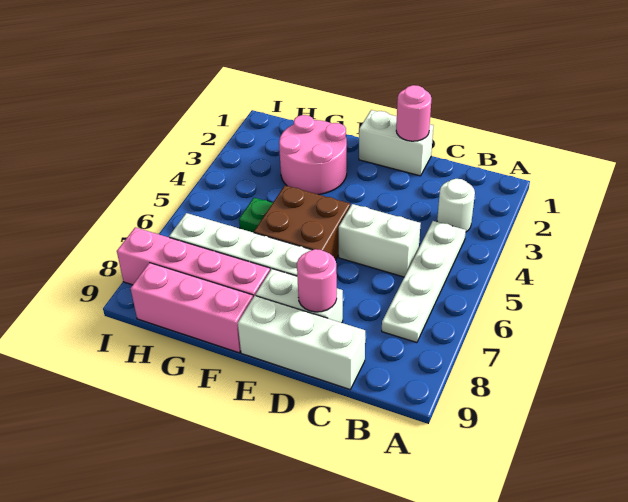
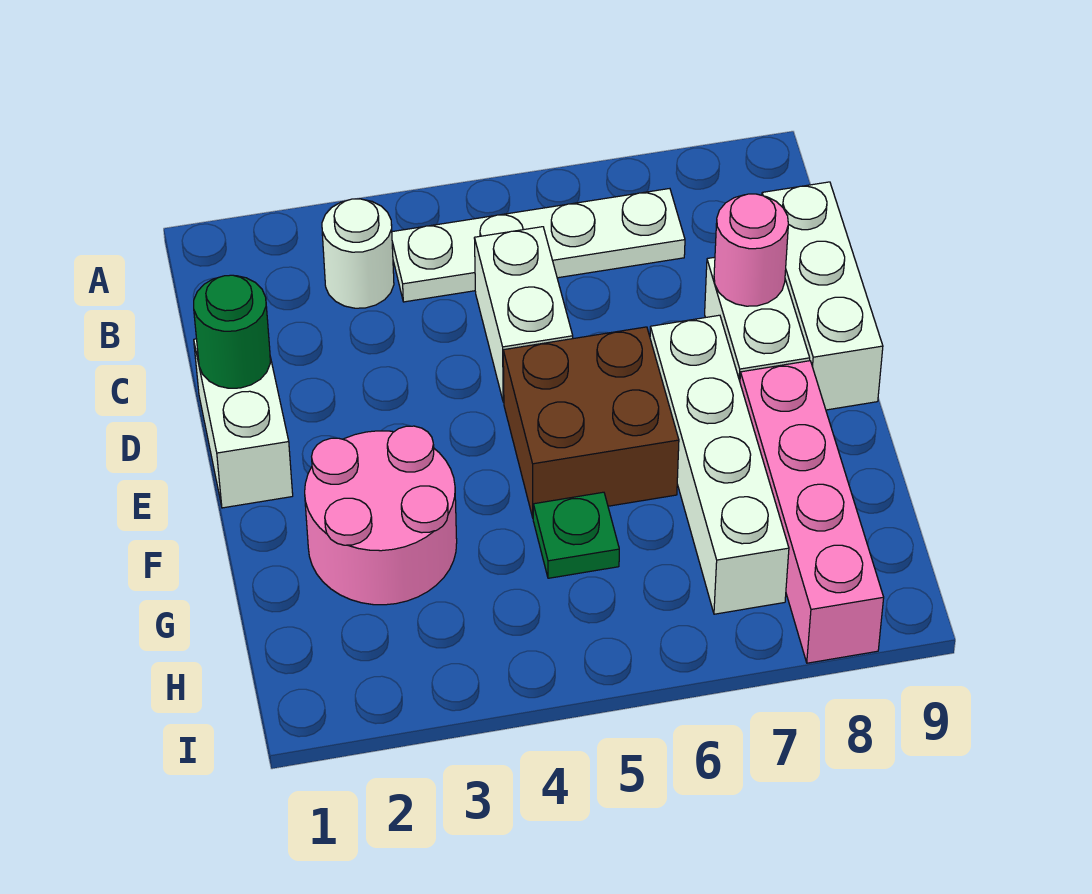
pink round brick D1 level 2 -> green round brick D1 level 2
pink brick F9:H9 level 1 -> none

